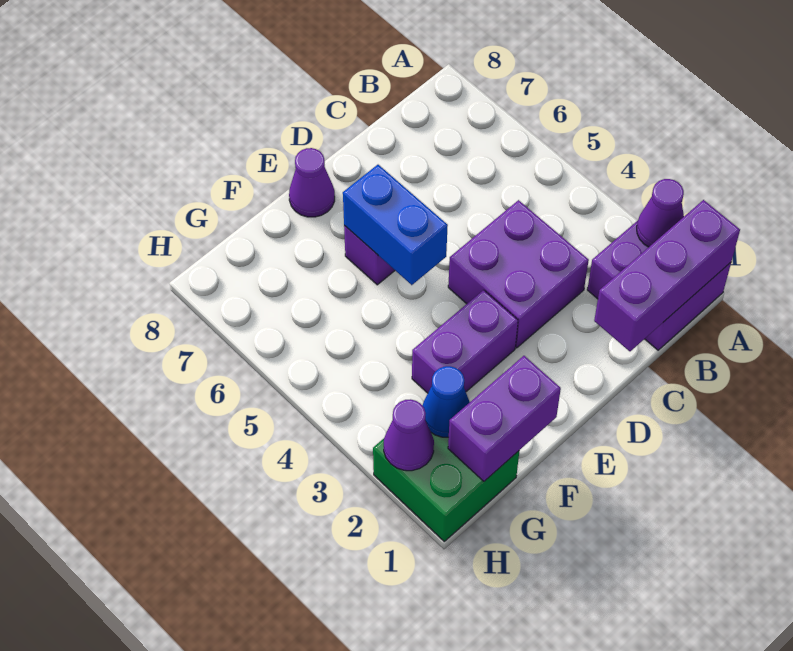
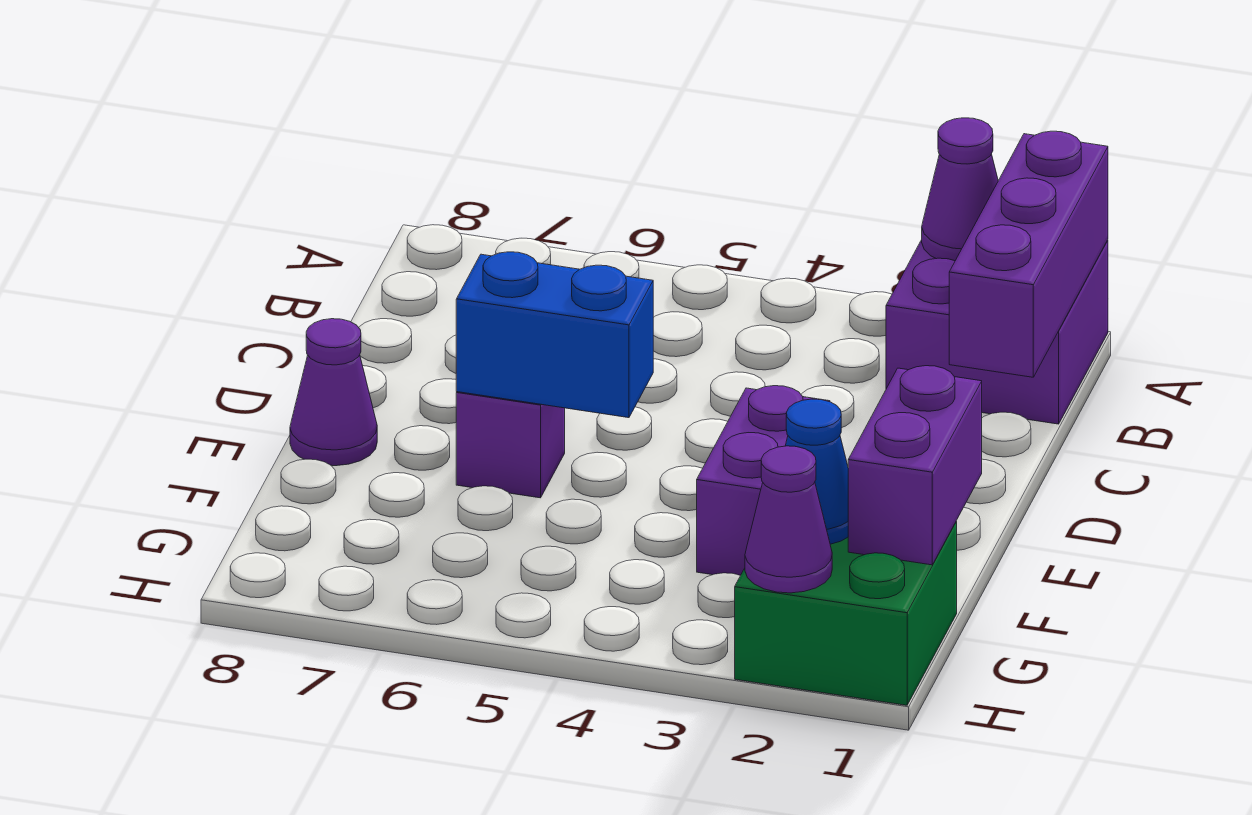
purple brick C3:D4 level 1 -> none

